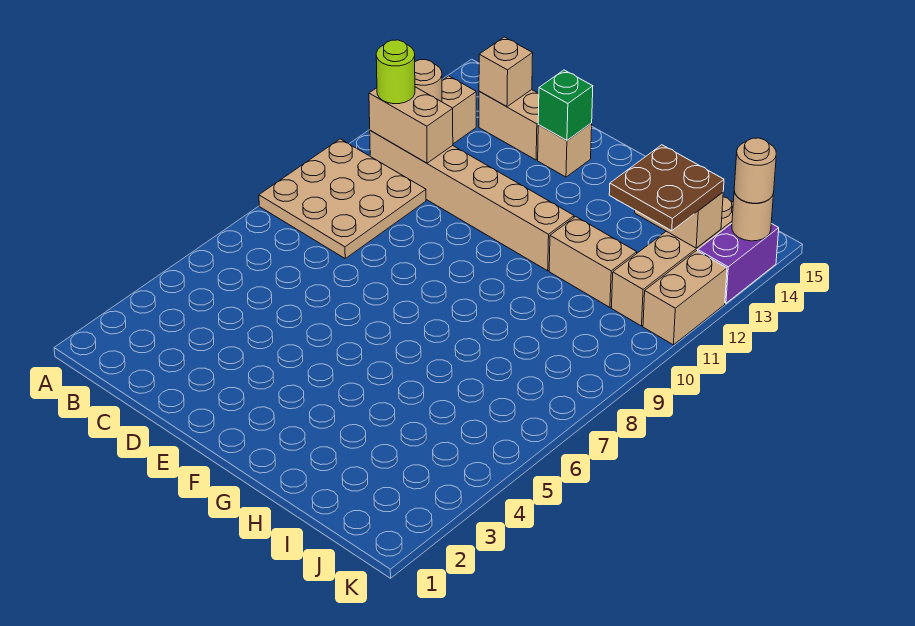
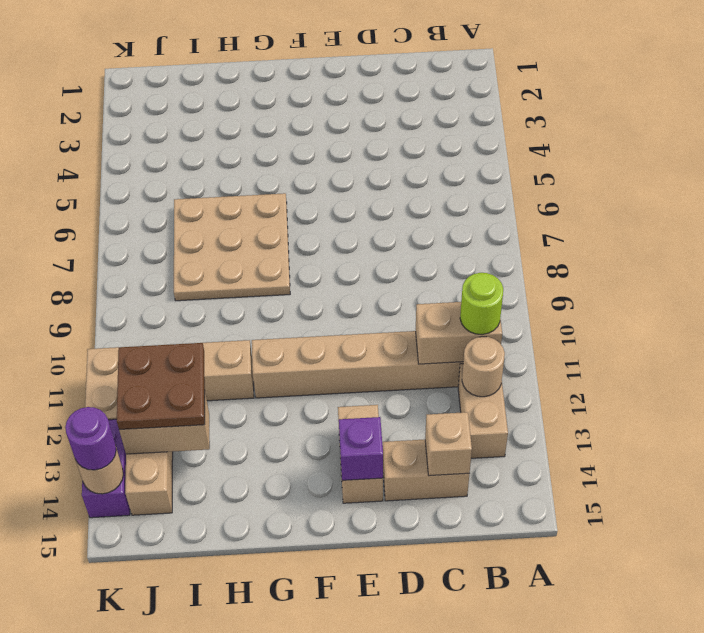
tan plate A8:C10 level 1 -> tan plate G6:I8 level 1
tan brick E14 level 1 -> tan brick E13:E14 level 1
green brick E14 level 2 -> purple brick E14 level 2
tan round brick K14 level 3 -> purple round brick K14 level 3

